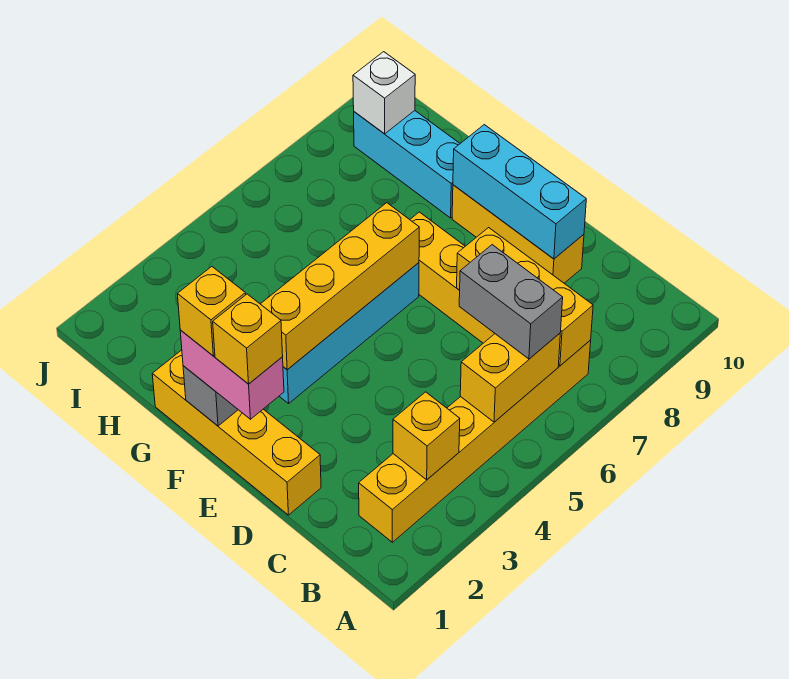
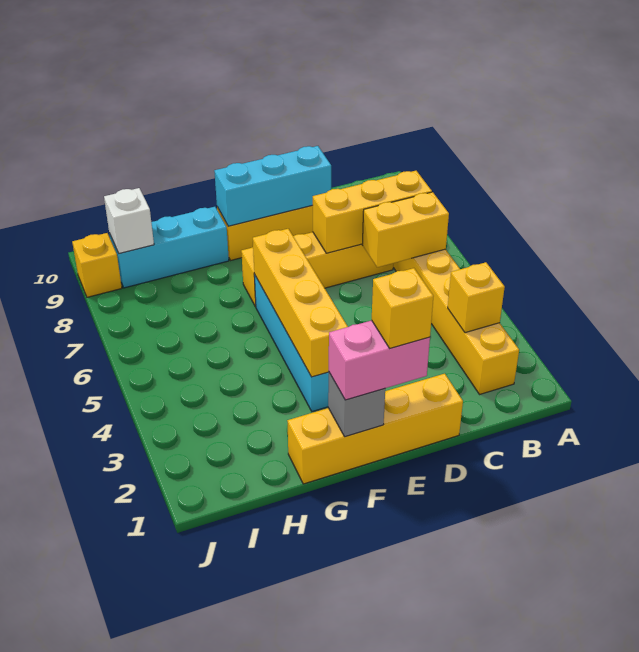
yellow brick B5:B6 level 2 -> yellow brick B6:C6 level 2
grey brick B6:C6 level 3 -> none
yellow brick F1 level 4 -> yellow brick J9 level 1

